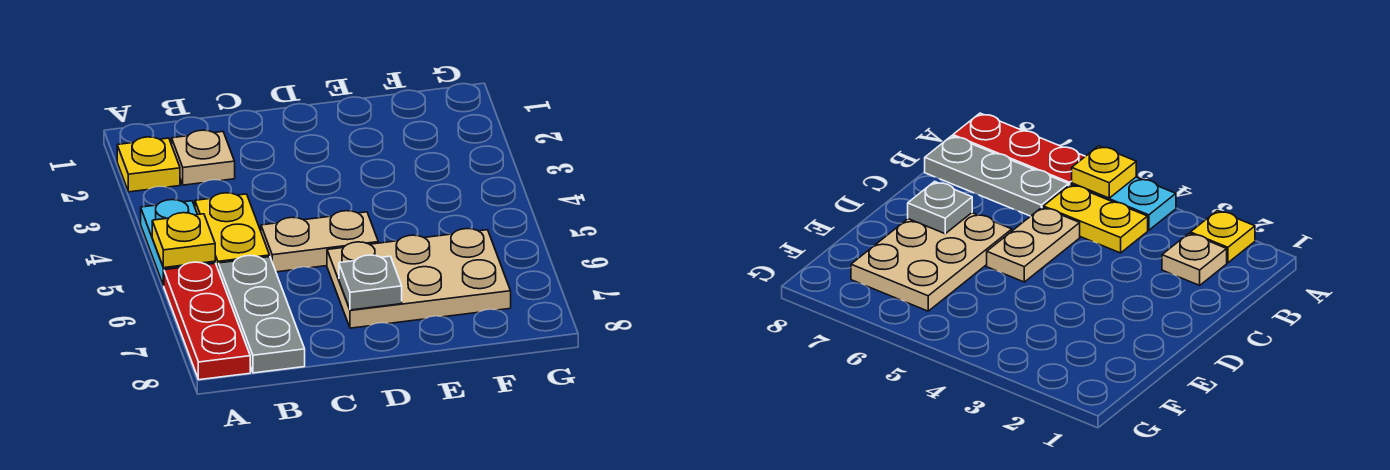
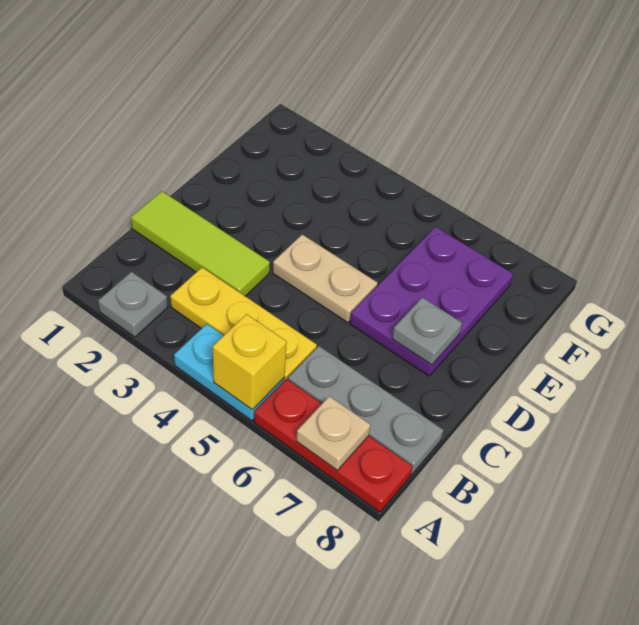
yellow plate A2 level 1 -> grey plate A2 level 1
yellow plate A5 level 2 -> yellow brick A5 level 2
tan plate B2 level 1 -> tan plate A7 level 2
yellow plate B4:B5 level 1 -> yellow plate B3:B5 level 1
none -> lime tile C1:C3 level 1
tan plate C5:D5 level 1 -> tan plate D4:D5 level 1
tan plate D6:F7 level 1 -> purple plate D6:F7 level 1

